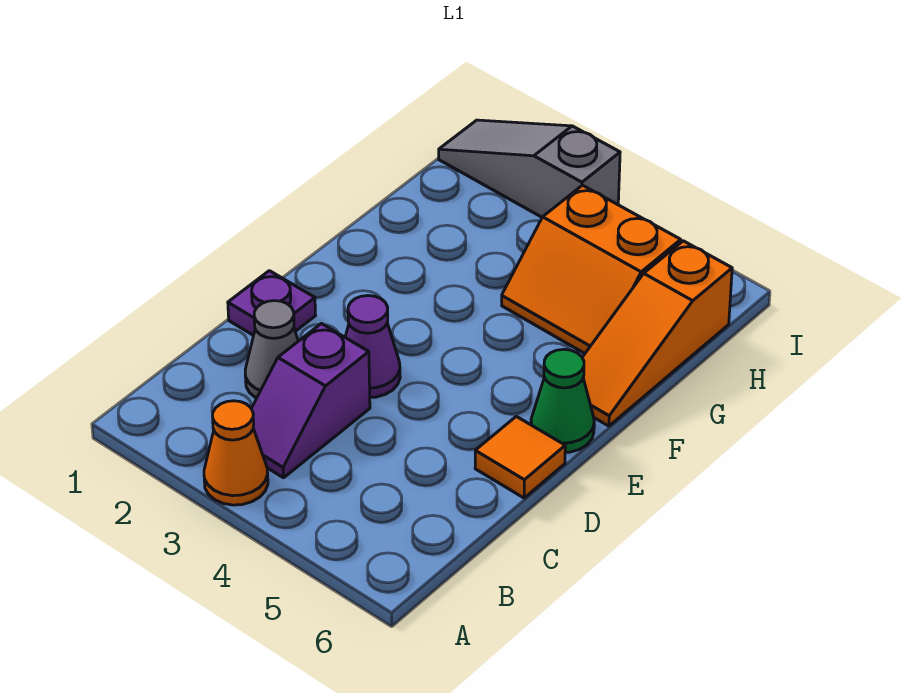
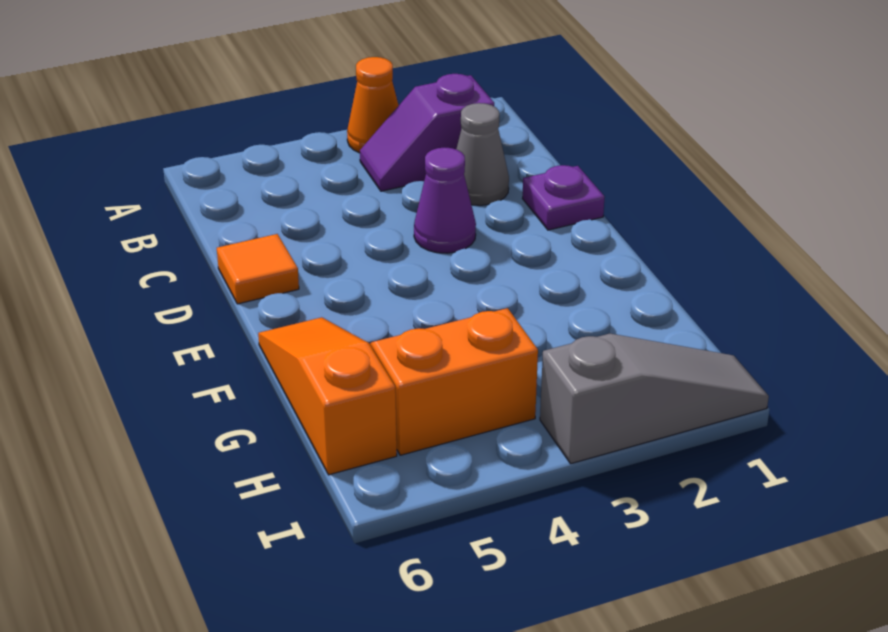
purple slope B3:C3 level 1 top C -> purple slope B2:B3 level 1 top 2
green cone E6 level 1 -> none

